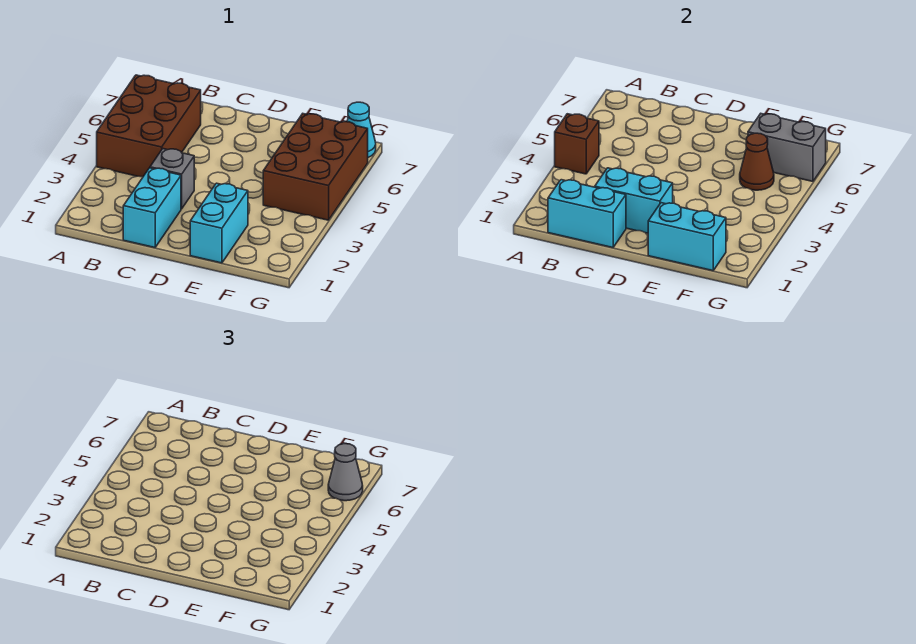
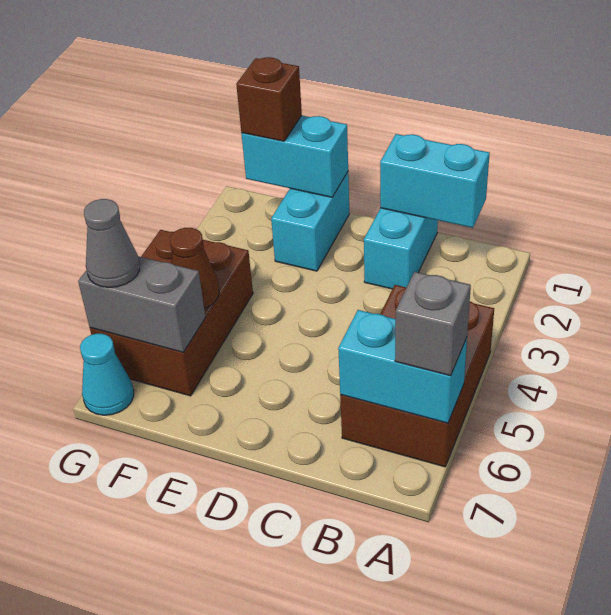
brown brick A4 level 2 -> brown brick F1 level 3
cyan brick C2:D2 level 2 -> cyan brick A6:B6 level 2
grey brick C3 level 1 -> grey brick A6 level 3

